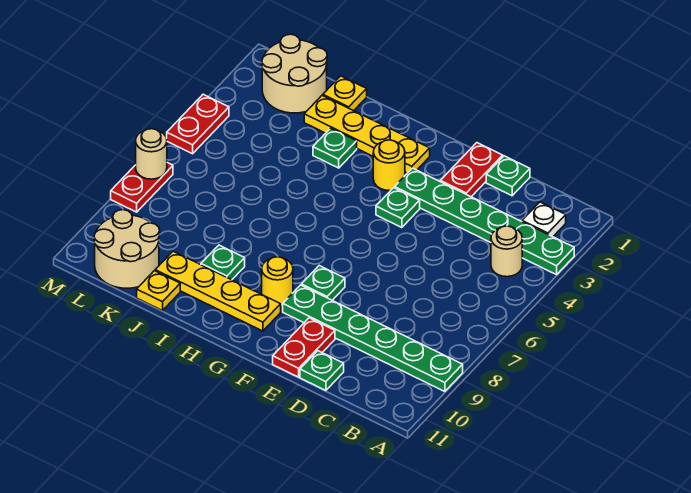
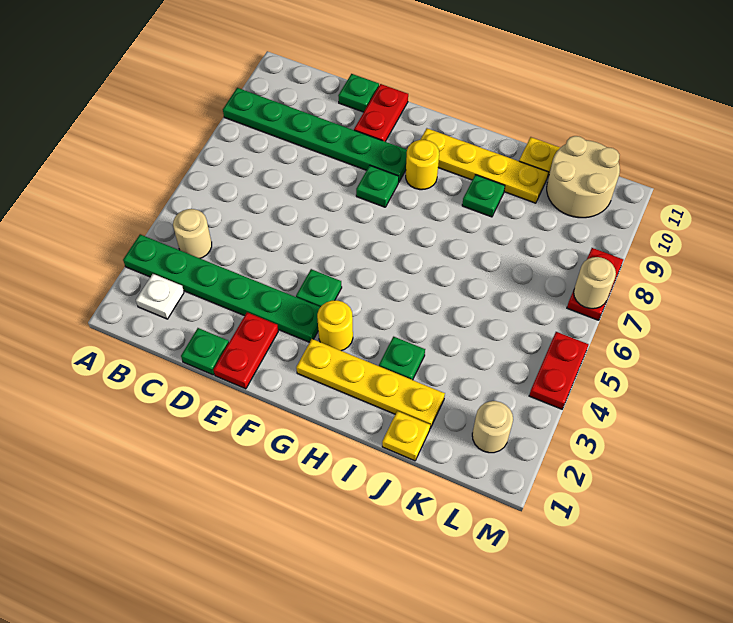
tan round brick K1:L2 level 1 -> tan round brick L2 level 1

